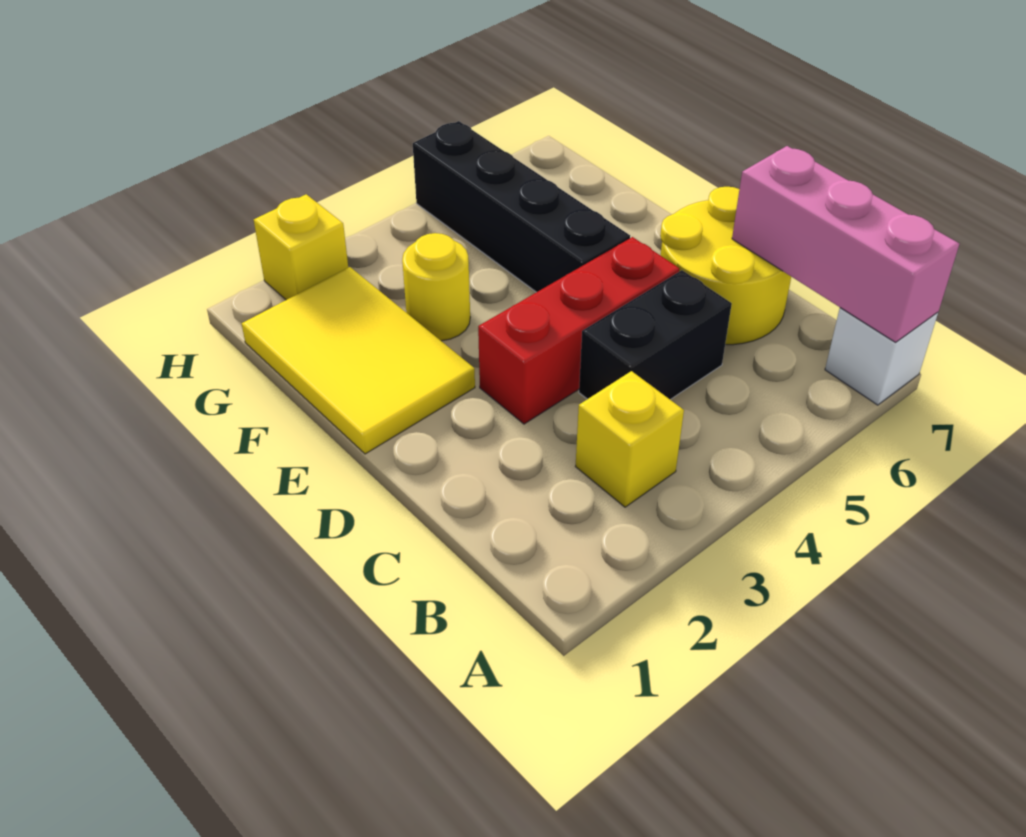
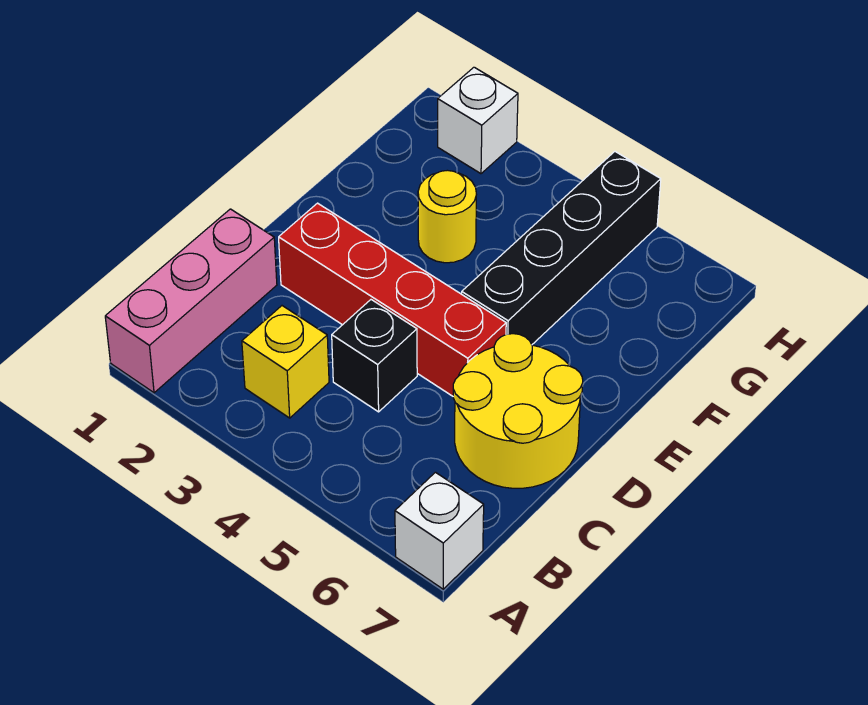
pink brick A7:C7 level 2 -> pink brick A1:C1 level 1
black brick C4:C5 level 1 -> black brick C4 level 1
red brick D3:D5 level 1 -> red brick D2:D5 level 1
yellow tile E1:G2 level 1 -> none
yellow brick H2 level 1 -> white brick H2 level 1

